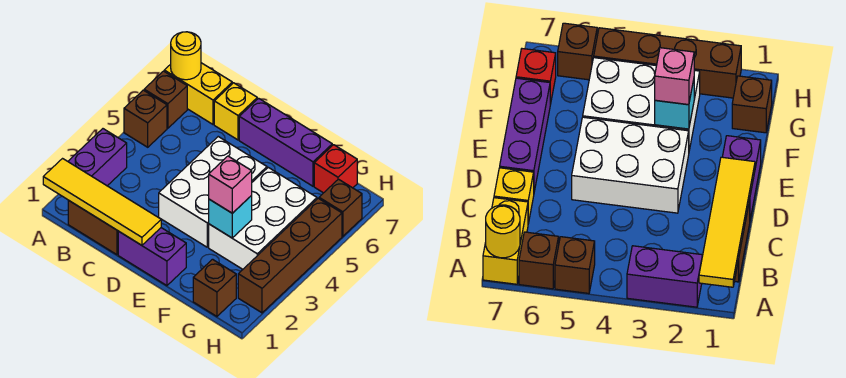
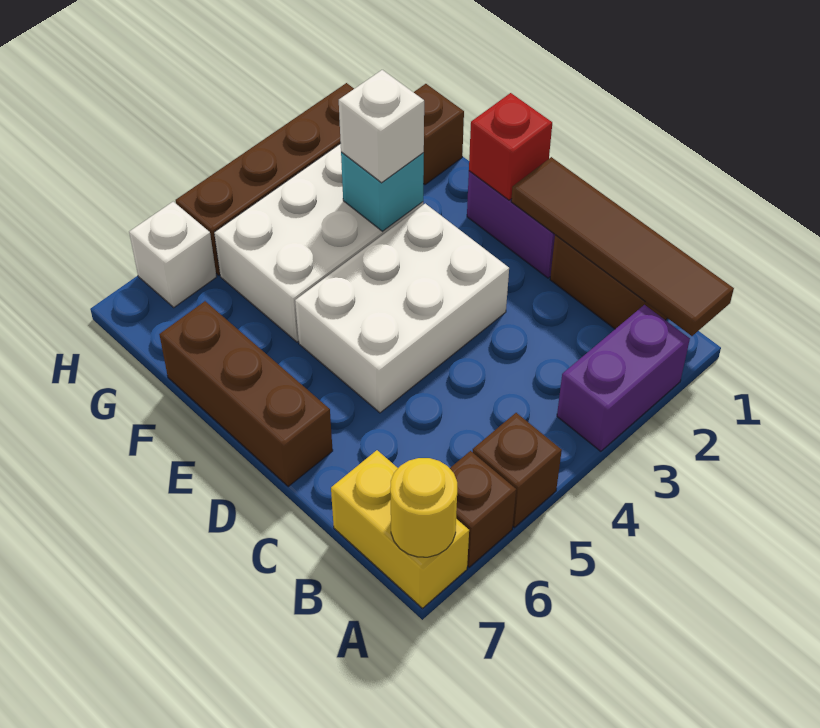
yellow tile A1:D1 level 2 -> brown tile A1:D1 level 2
yellow brick C7 level 1 -> none
purple brick D7:F7 level 1 -> brown brick D7:F7 level 1
pink brick F3 level 3 -> white brick F3 level 3
red brick G7 level 1 -> red brick E1 level 2
brown brick H6 level 1 -> white brick H6 level 1

